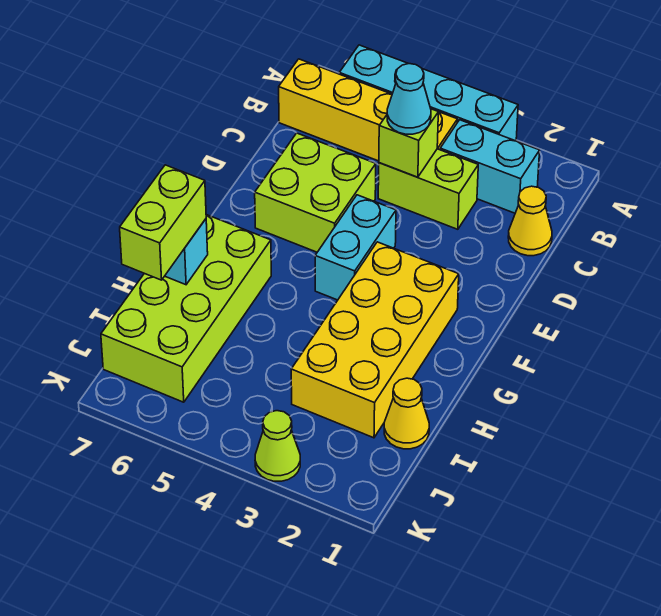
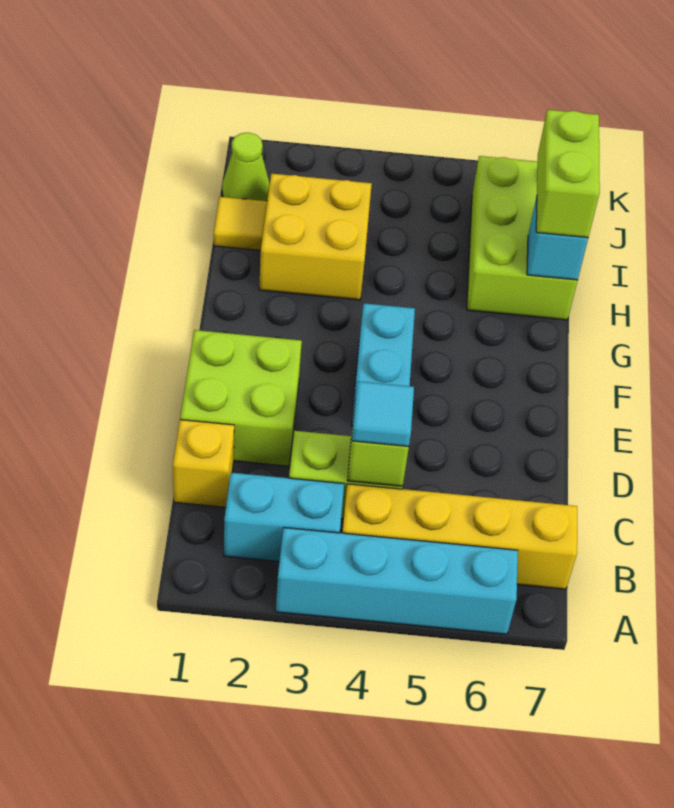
yellow cone C1 level 1 -> yellow brick C1 level 1
cyan cone C4 level 3 -> cyan tile C4 level 3
lime brick D5:E6 level 1 -> lime brick D1:E2 level 1
yellow brick F2:I3 level 1 -> yellow brick H2:I3 level 1
lime brick G6:J7 level 1 -> lime brick H6:J7 level 1
yellow cone I1 level 1 -> yellow tile I1 level 1
lime cone K3 level 1 -> lime cone J1 level 1

